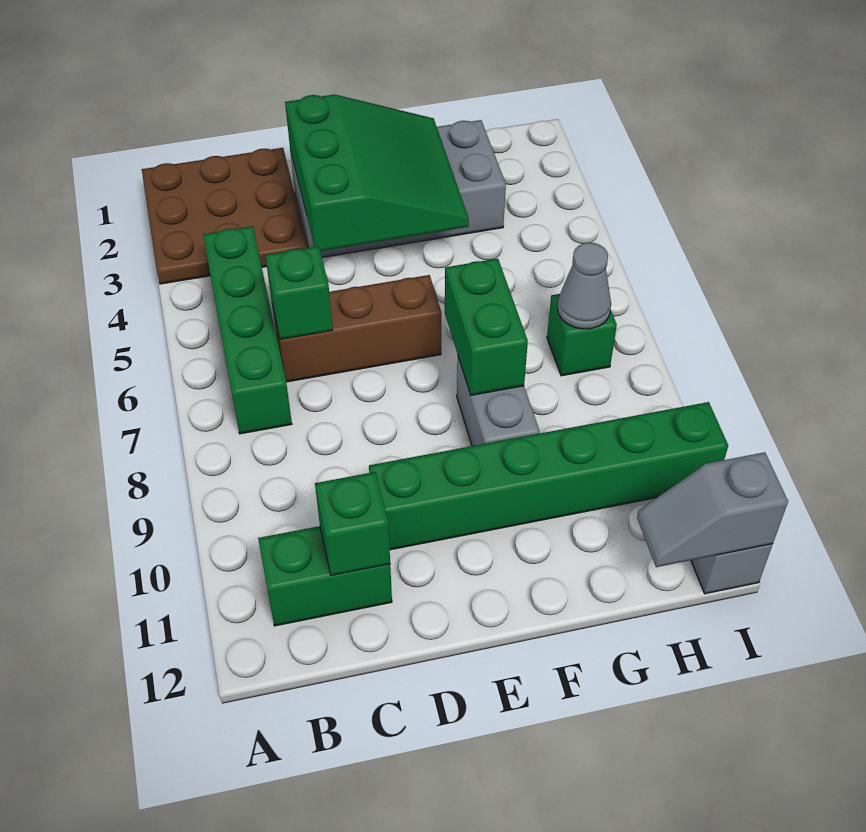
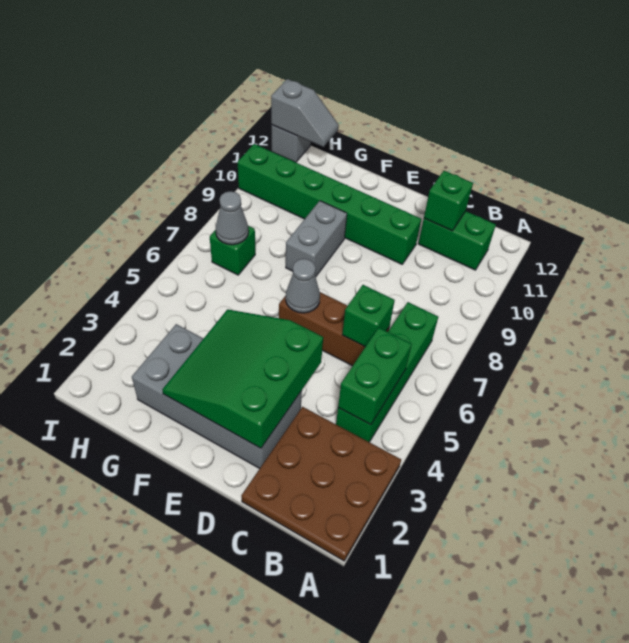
none -> grey cone E6 level 2
green brick F7:F8 level 2 -> green brick B4:B5 level 2

